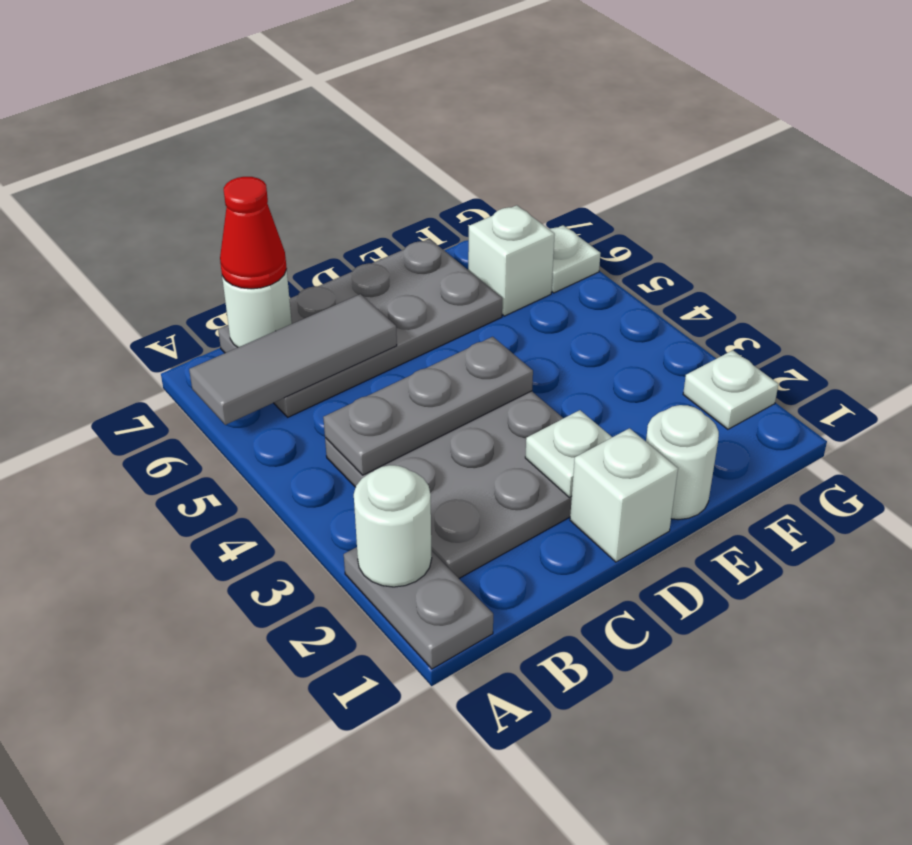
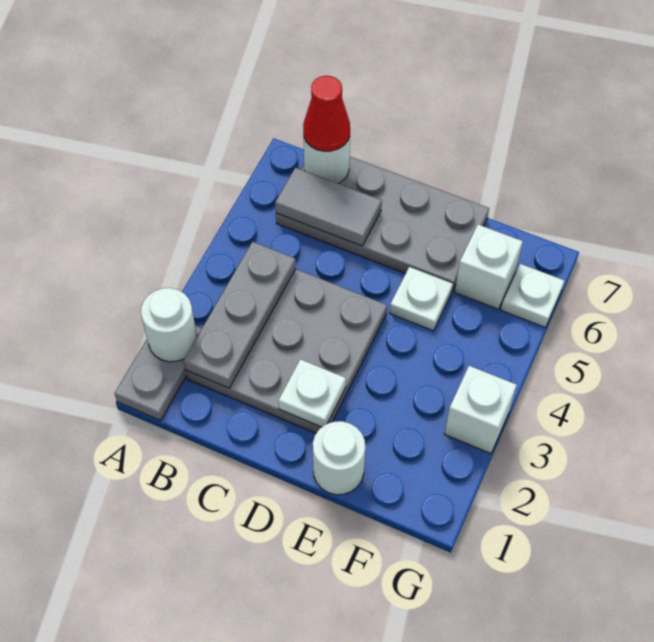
grey tile A6:C6 level 2 -> grey tile B6:C6 level 2
grey plate B4:D4 level 2 -> grey plate B2:B4 level 2
white brick D1 level 1 -> white brick G3 level 1
white plate G2 level 1 -> white plate E5 level 1

